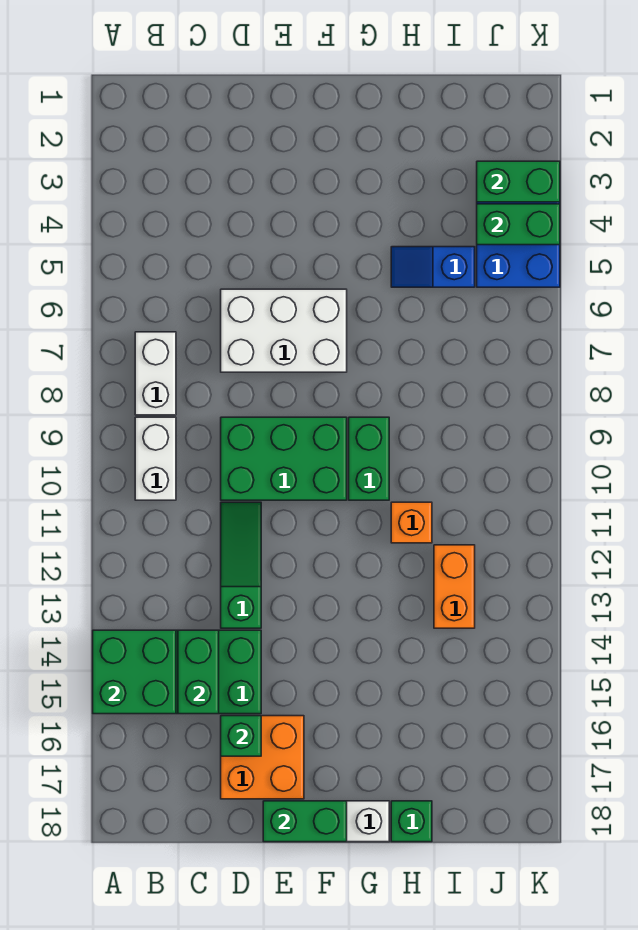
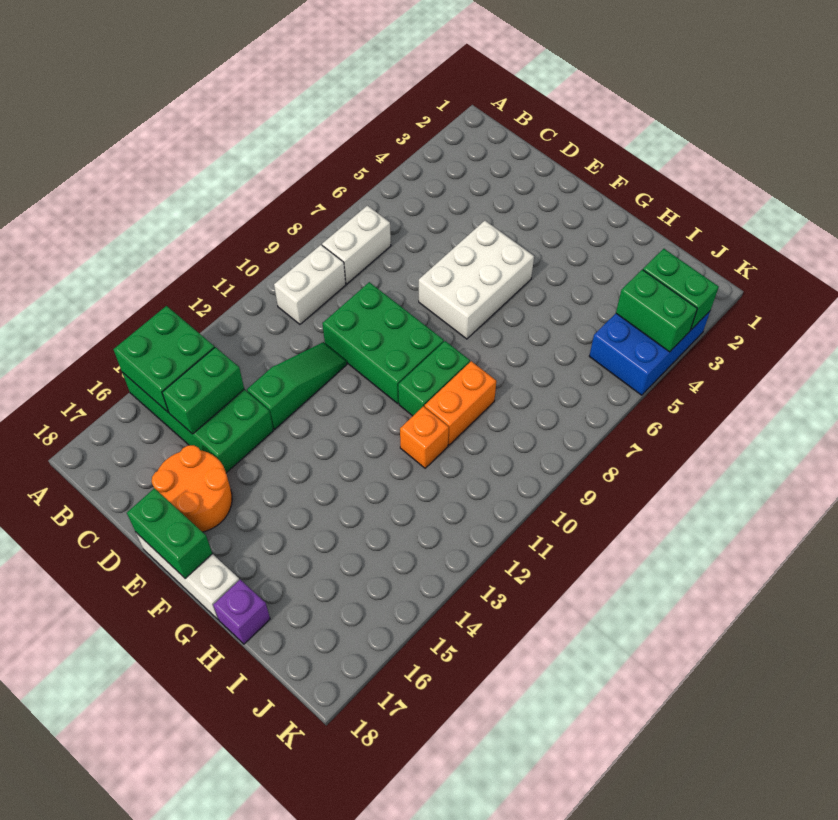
white brick D6:F7 level 1 -> white brick E5:F7 level 1
orange brick D16:E17 level 1 -> orange round brick D16:E17 level 1
green brick D16 level 2 -> none
blue slope H5:I5 level 1 top I -> none
green brick H18 level 1 -> purple brick H18 level 1
orange brick I12:I13 level 1 -> orange brick H9:H10 level 1

